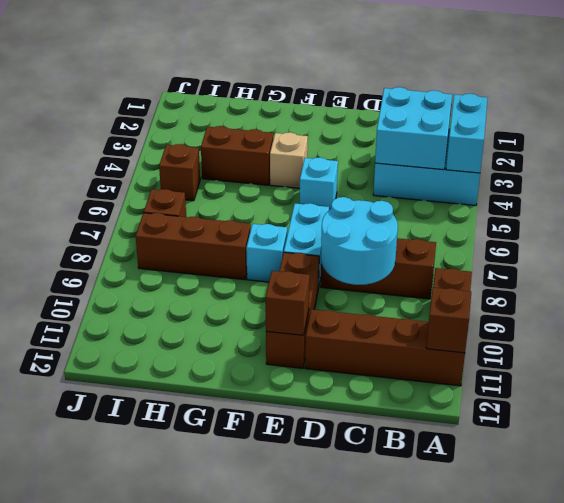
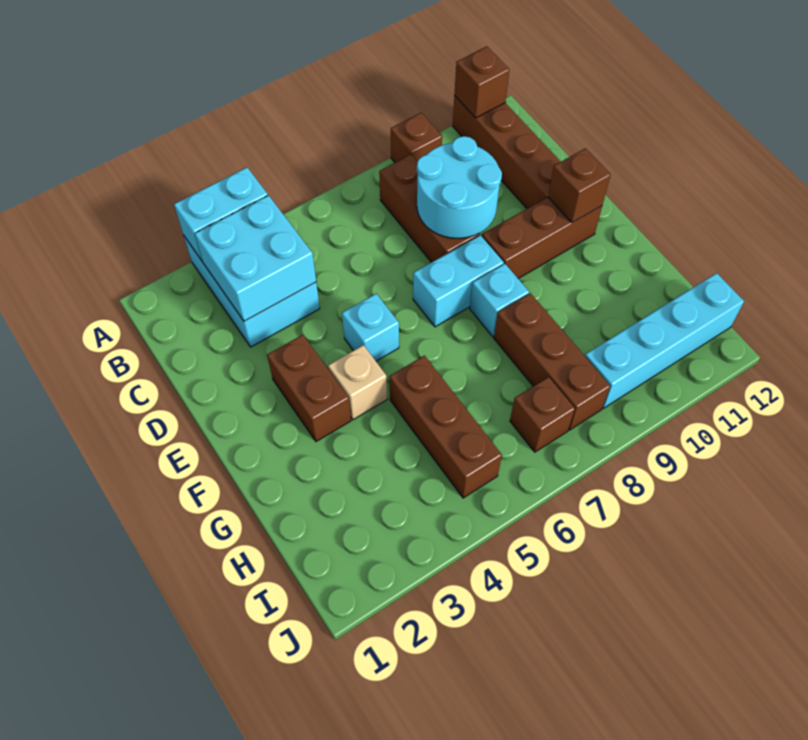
brown brick G4:H4 level 1 -> brown brick E3:F3 level 1
brown brick I5 level 1 -> brown brick G5:I5 level 1
none -> cyan brick I9:I12 level 1

